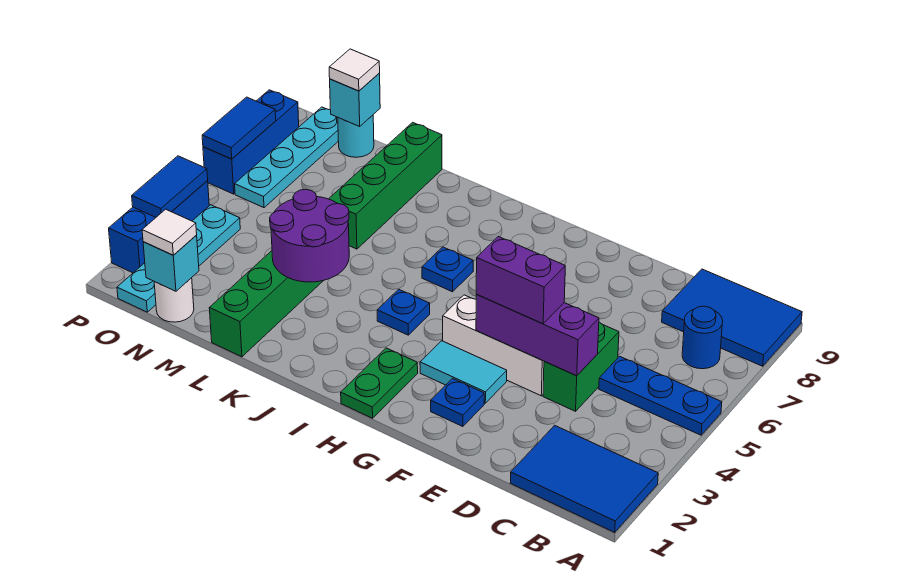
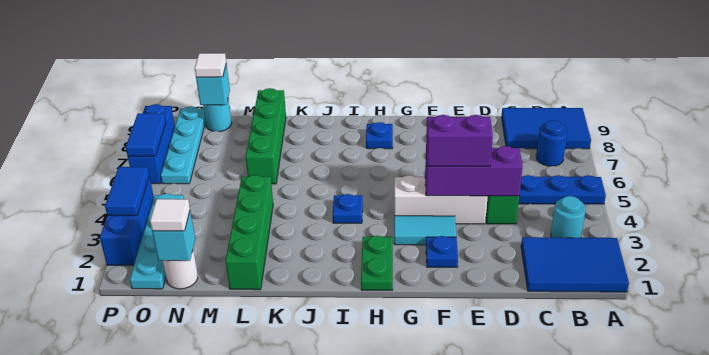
none -> cyan round brick B3 level 1
blue plate I6 level 1 -> blue plate H8 level 1
purple round brick K3:L4 level 2 -> none

